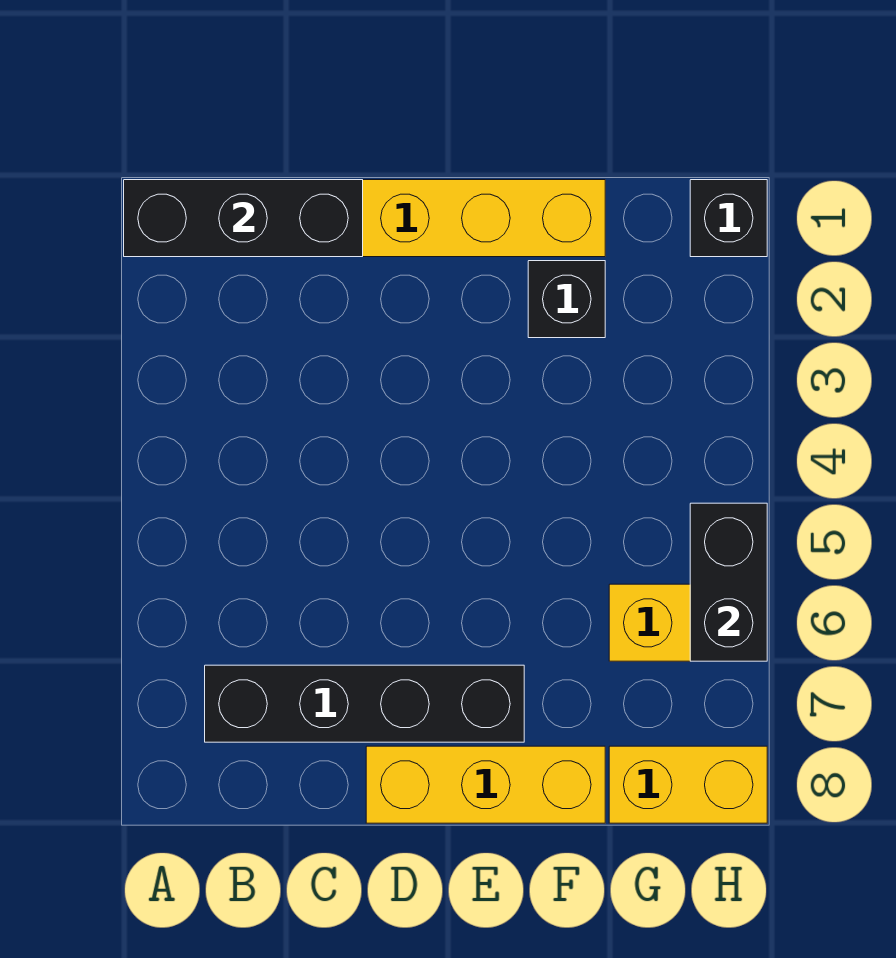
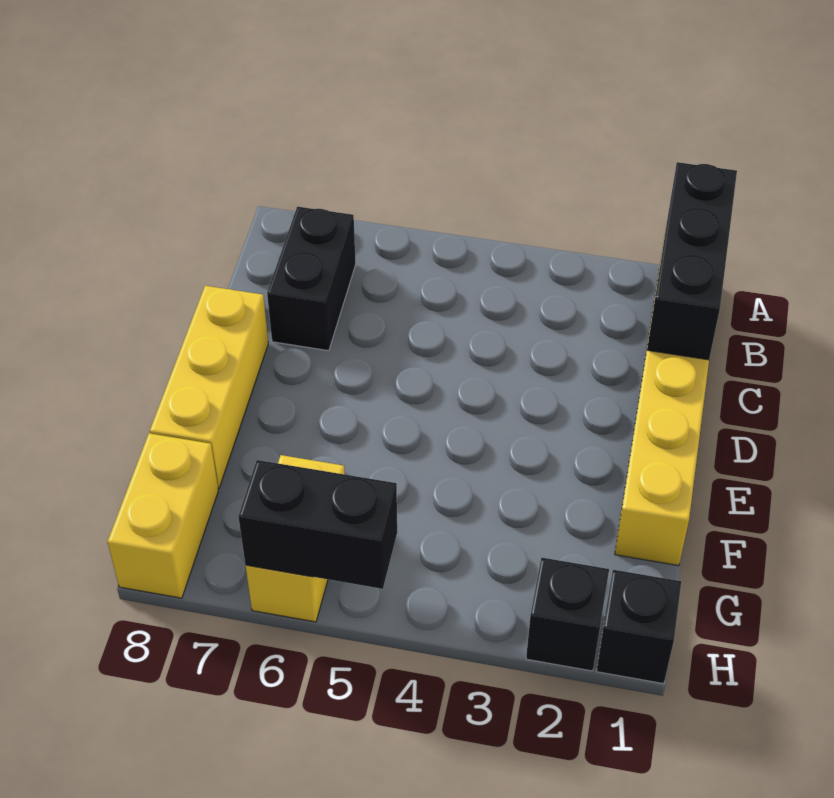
black brick B7:E7 level 1 -> black brick B7:C7 level 1
black brick F2 level 1 -> black brick H2 level 1

